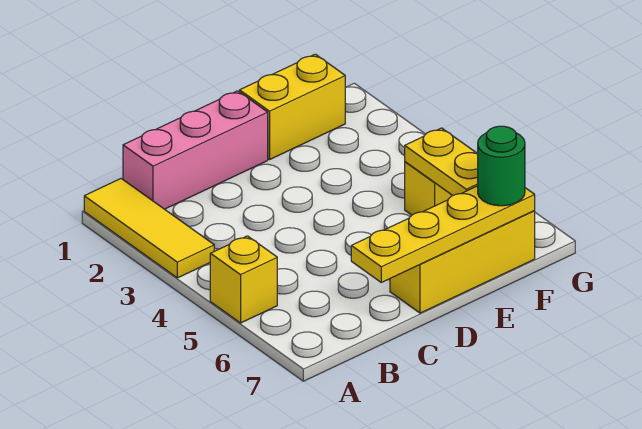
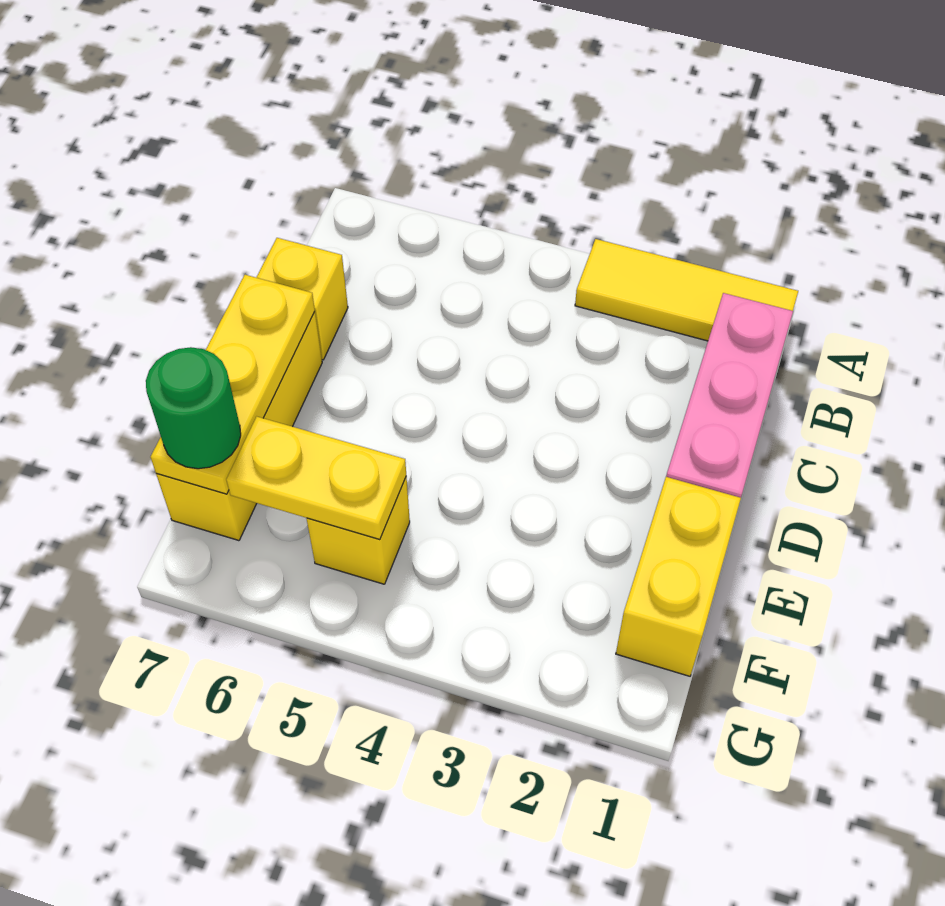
yellow brick A5 level 1 -> yellow brick C7 level 1
yellow plate C7:F7 level 2 -> yellow plate D7:F7 level 2

